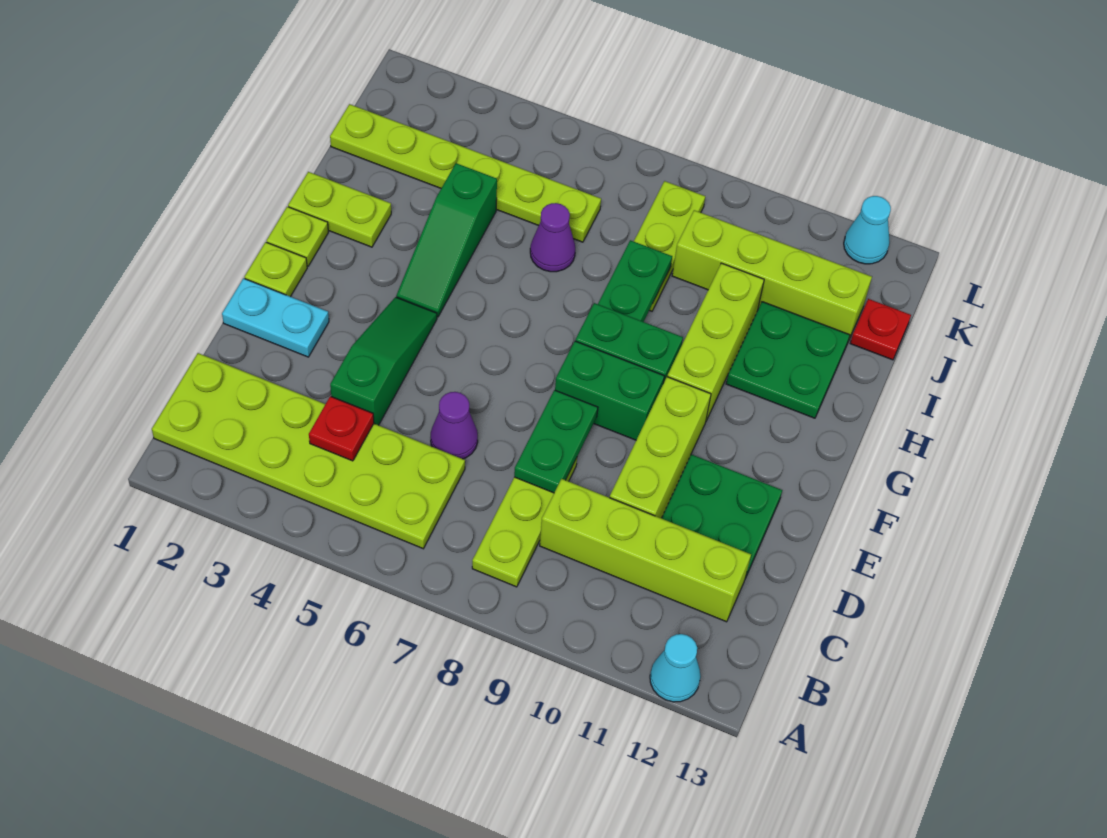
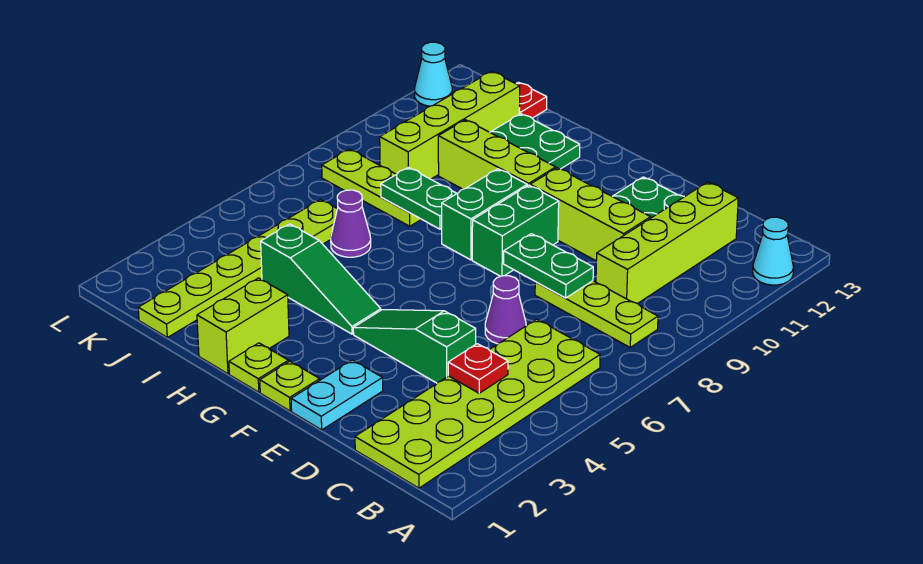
lime plate H1:H2 level 1 -> lime brick H1:H2 level 1

